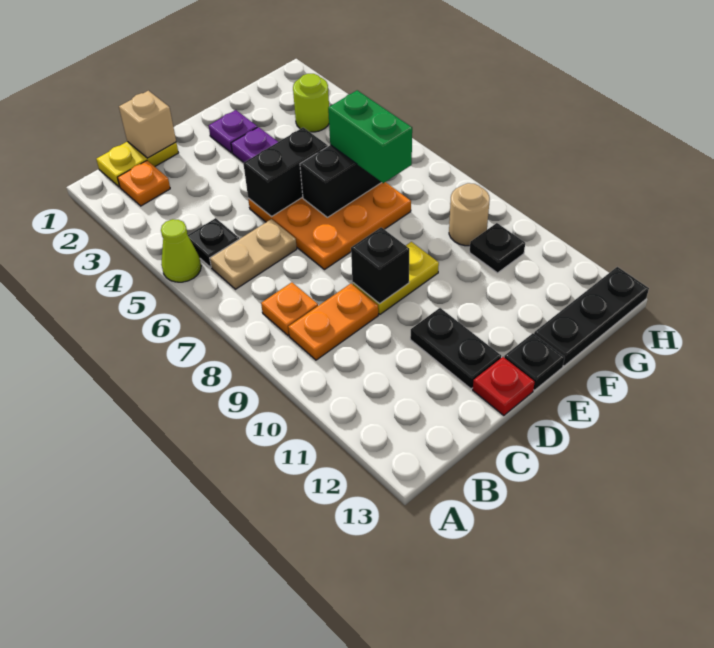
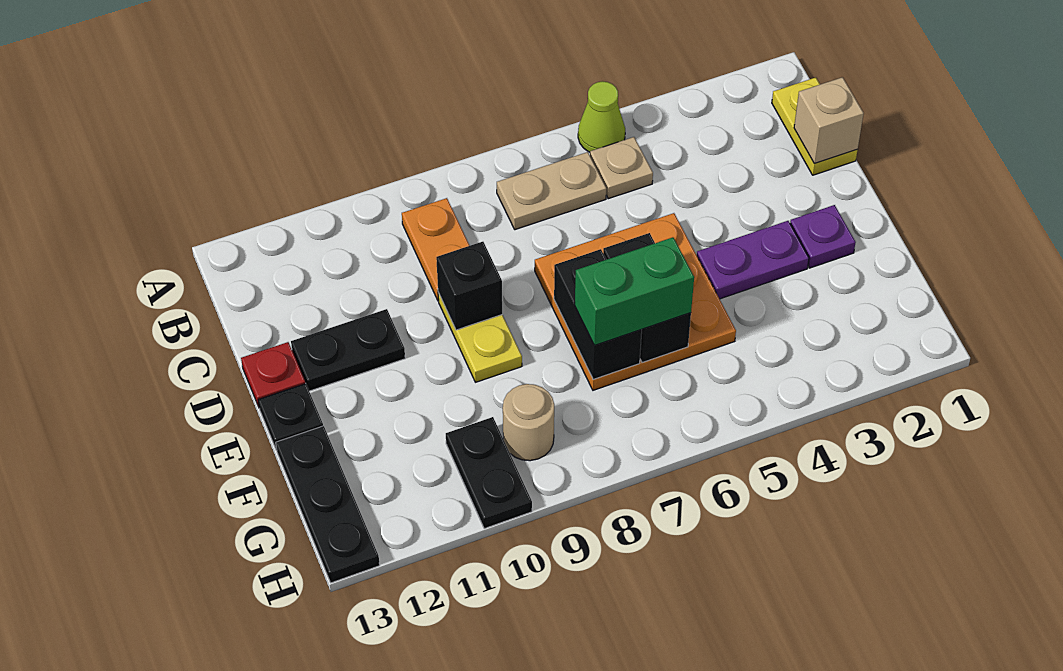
orange plate B2 level 1 -> none
black plate B5 level 1 -> tan plate B5 level 1
tan plate B6:C6 level 1 -> tan plate B6:B7 level 1
orange plate B8 level 1 -> none
black brick D5:E5 level 2 -> black brick E7:F7 level 2
lime round brick G3 level 1 -> none
black plate G10 level 1 -> black plate G10:H10 level 1

